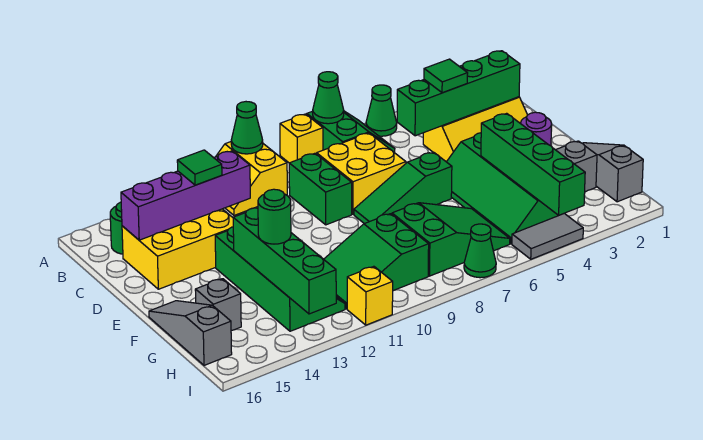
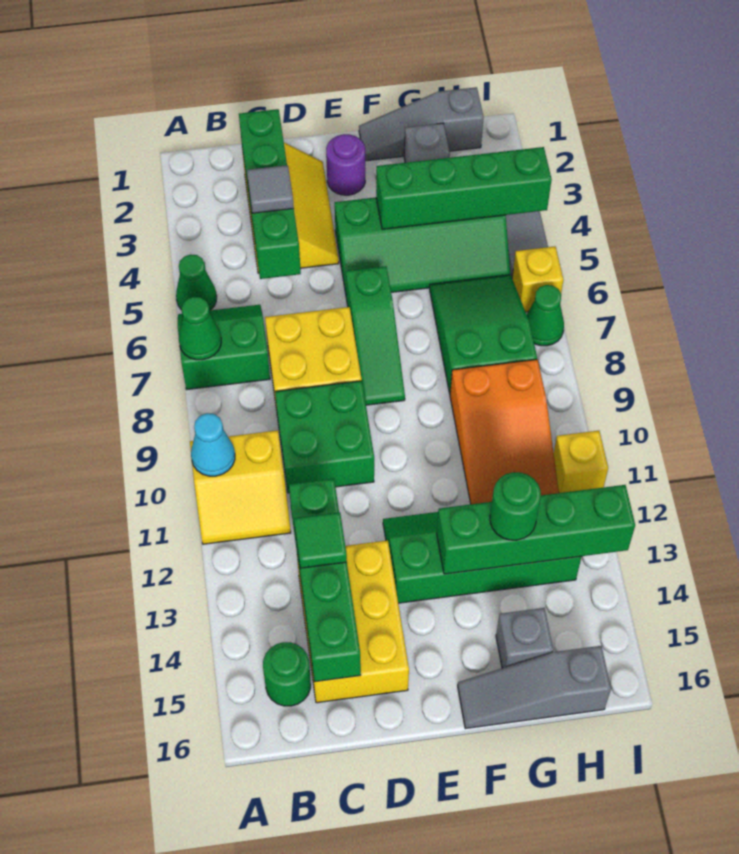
yellow brick A8 level 1 -> yellow brick I6 level 1
green cone A10 level 2 -> cyan cone A10 level 2
green tile C4 level 3 -> grey tile C4 level 3
green brick C9:D9 level 1 -> green brick C9:D10 level 1
purple brick C12:C15 level 2 -> green brick C12:C15 level 2
green slope G9:H11 level 1 top 9 -> orange slope G9:H11 level 1 top 9

